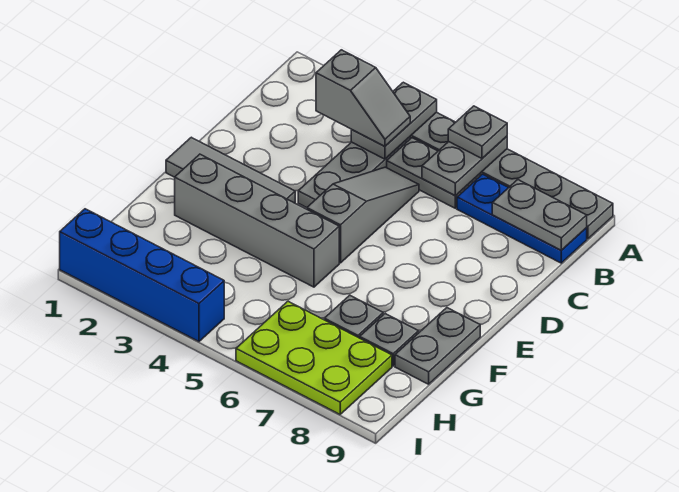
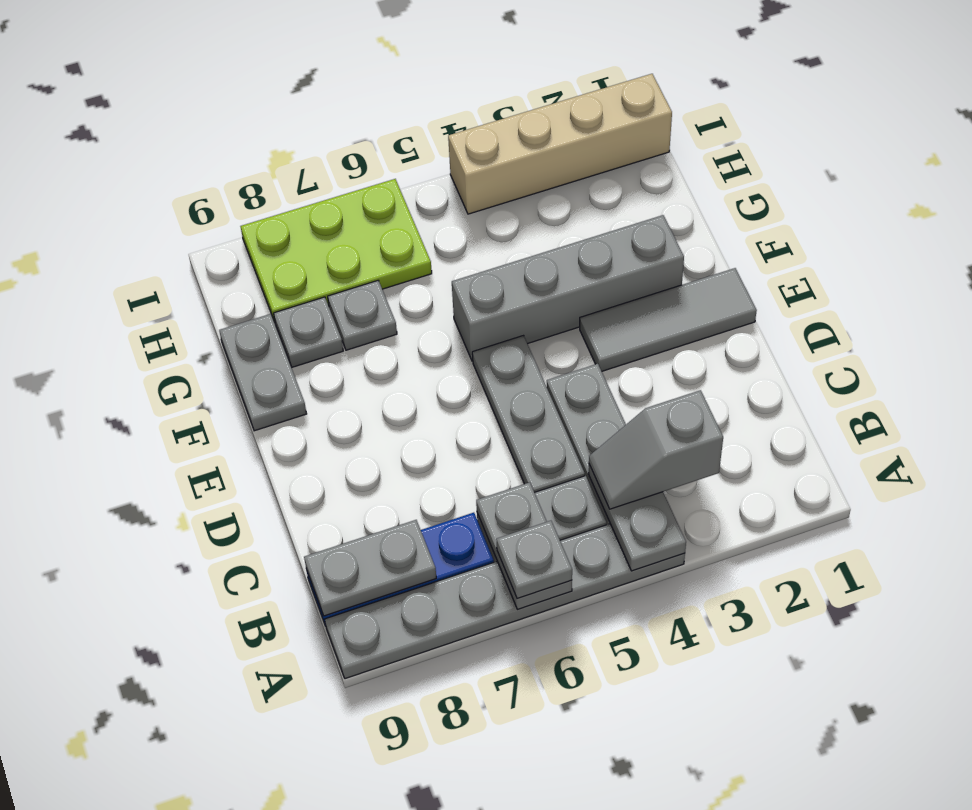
grey slope C5:E5 level 1 top E -> grey plate C5:E5 level 1
blue brick I1:I4 level 1 -> tan brick I1:I4 level 1

